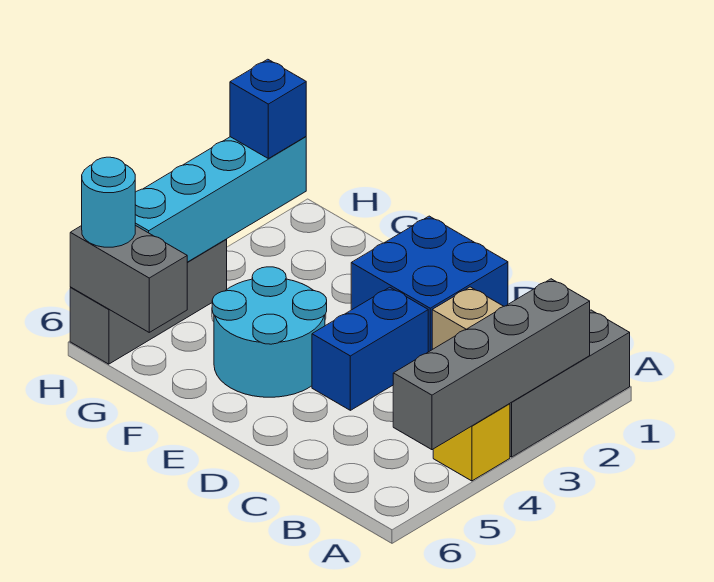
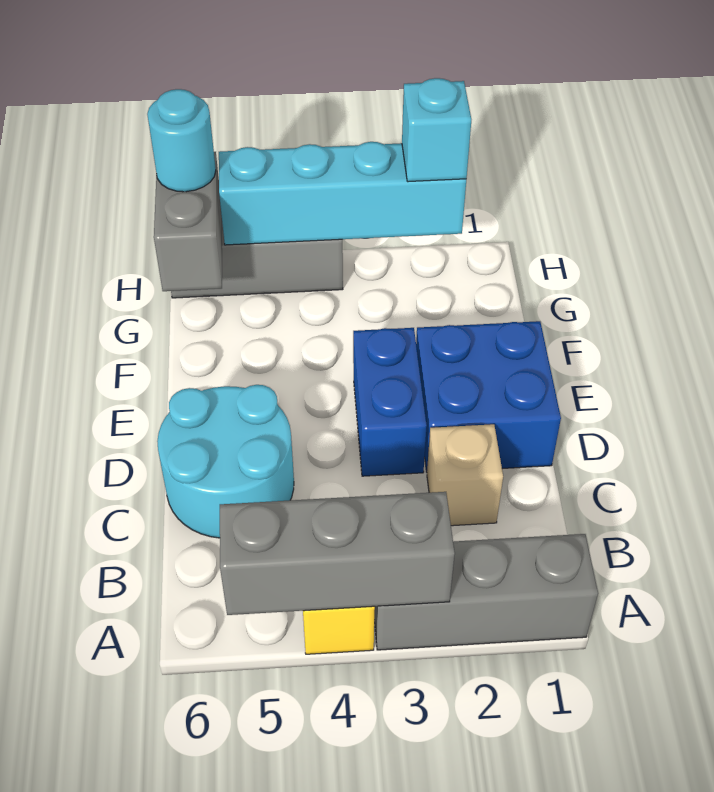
grey brick A2:A5 level 2 -> grey brick A3:A5 level 2
blue brick D3:D4 level 1 -> blue brick D3:E3 level 1
cyan round brick E4:F5 level 1 -> cyan round brick C5:D6 level 1
blue brick H2 level 3 -> cyan brick H2 level 3

